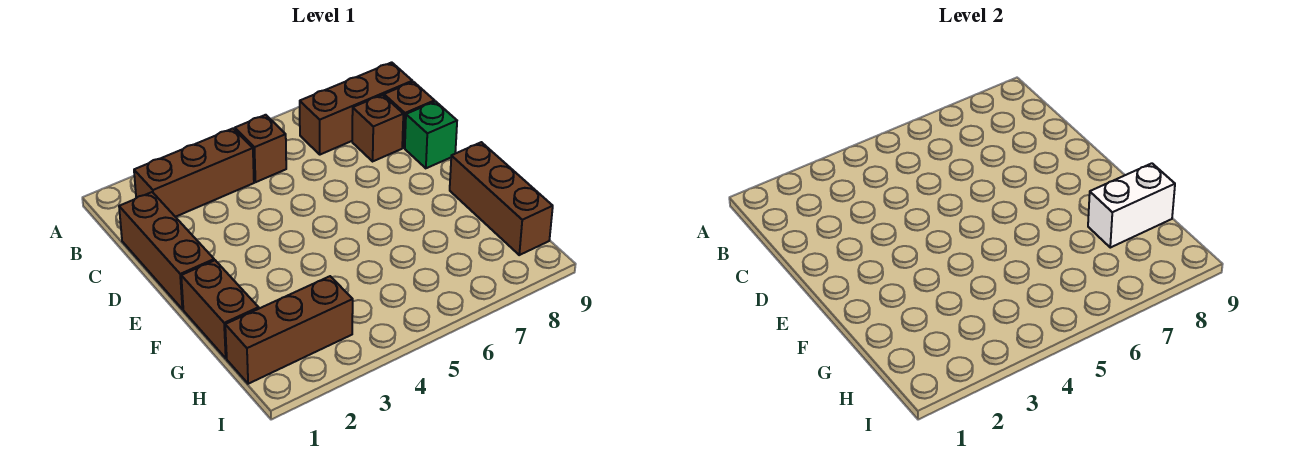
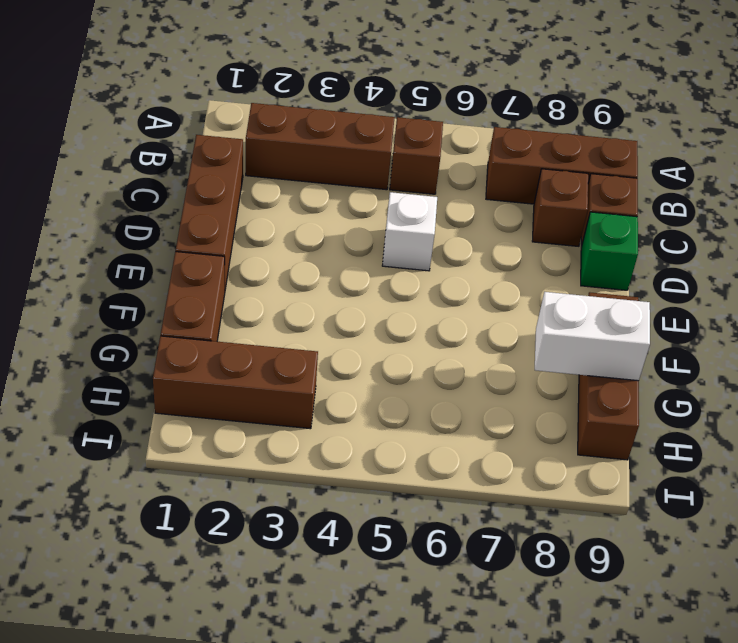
none -> white brick D5 level 1

